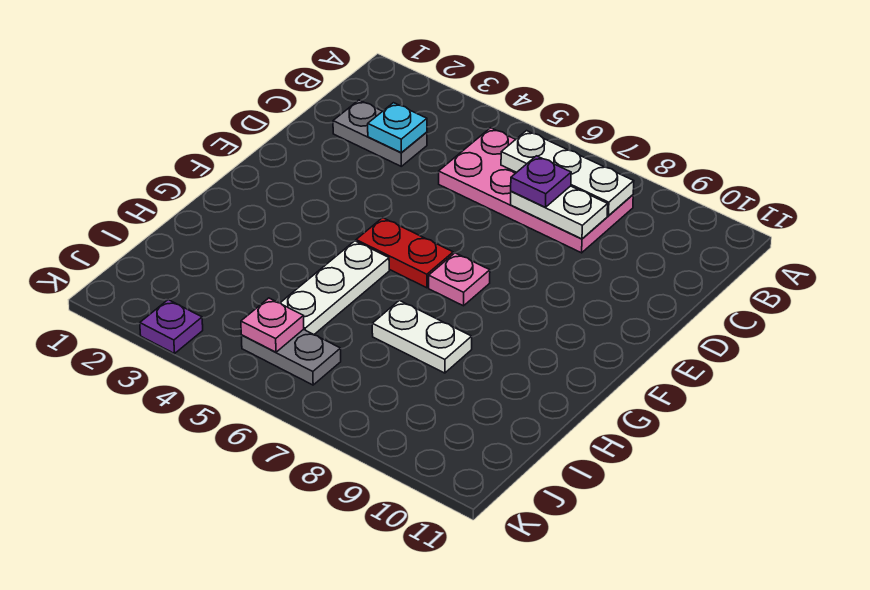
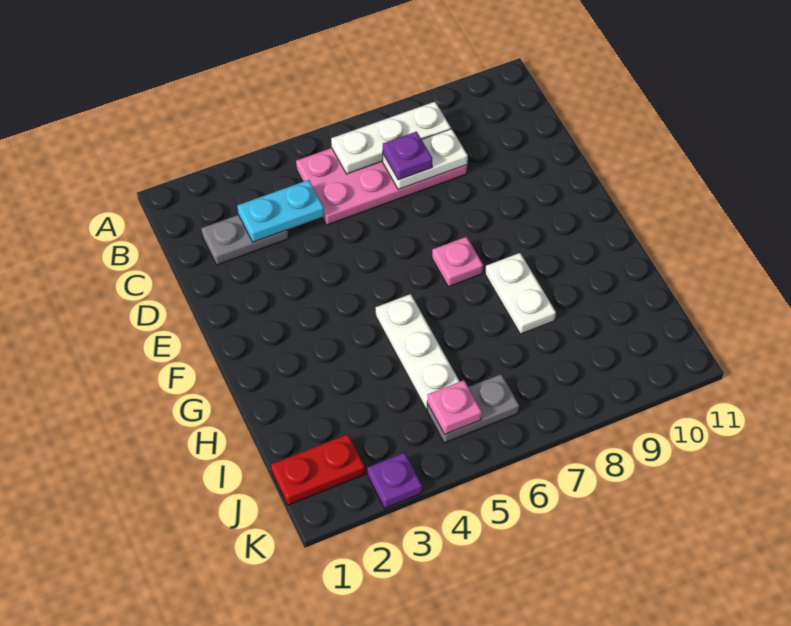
cyan plate C3 level 2 -> cyan plate C3:C4 level 2
red plate F5:F6 level 1 -> red plate J1:J2 level 1
white plate H7:H8 level 1 -> white plate G8:H8 level 1

